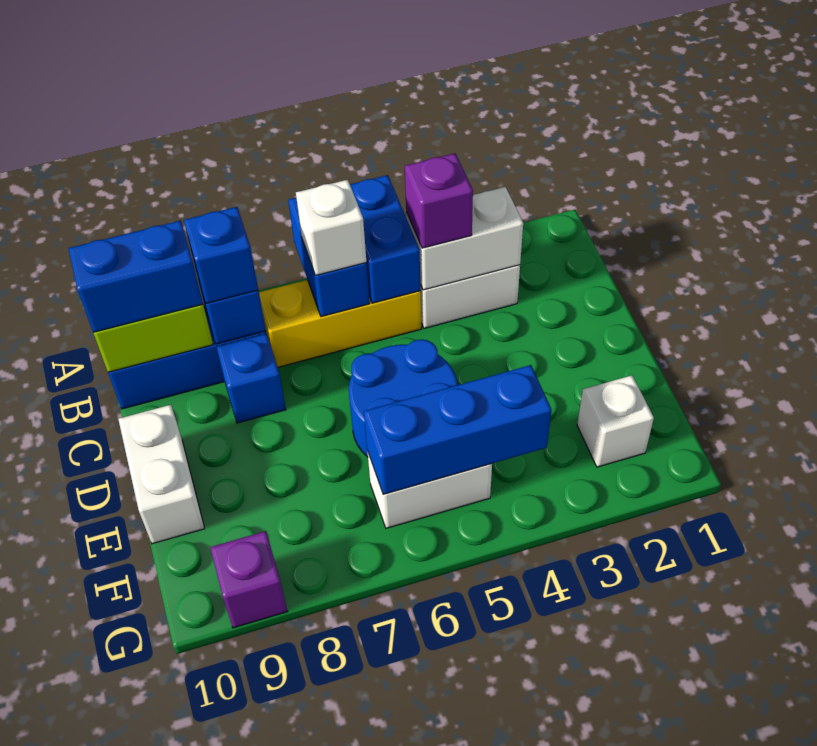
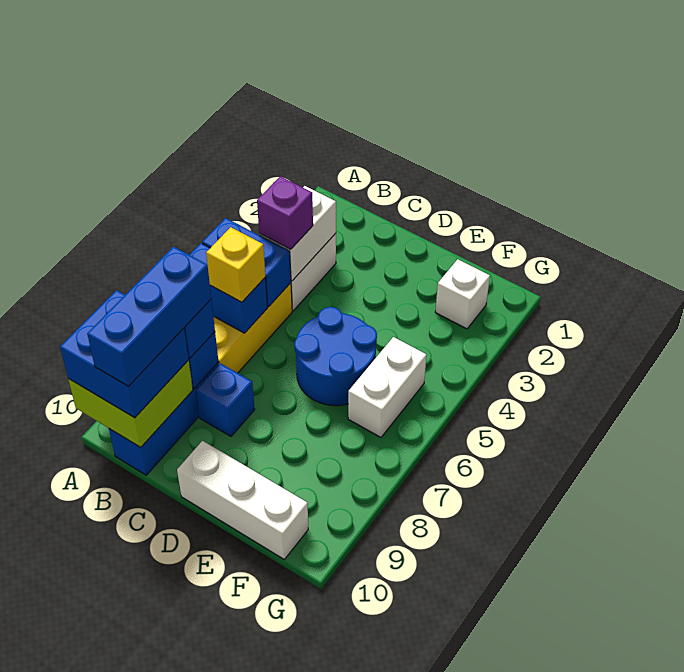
white brick B6 level 3 -> yellow brick B6 level 3
blue brick B9:B10 level 3 -> blue brick A9:B10 level 3
white brick D10:E10 level 1 -> white brick D10:F10 level 1
blue brick F4:F6 level 2 -> blue brick B8:B10 level 4
purple brick G9 level 1 -> none

